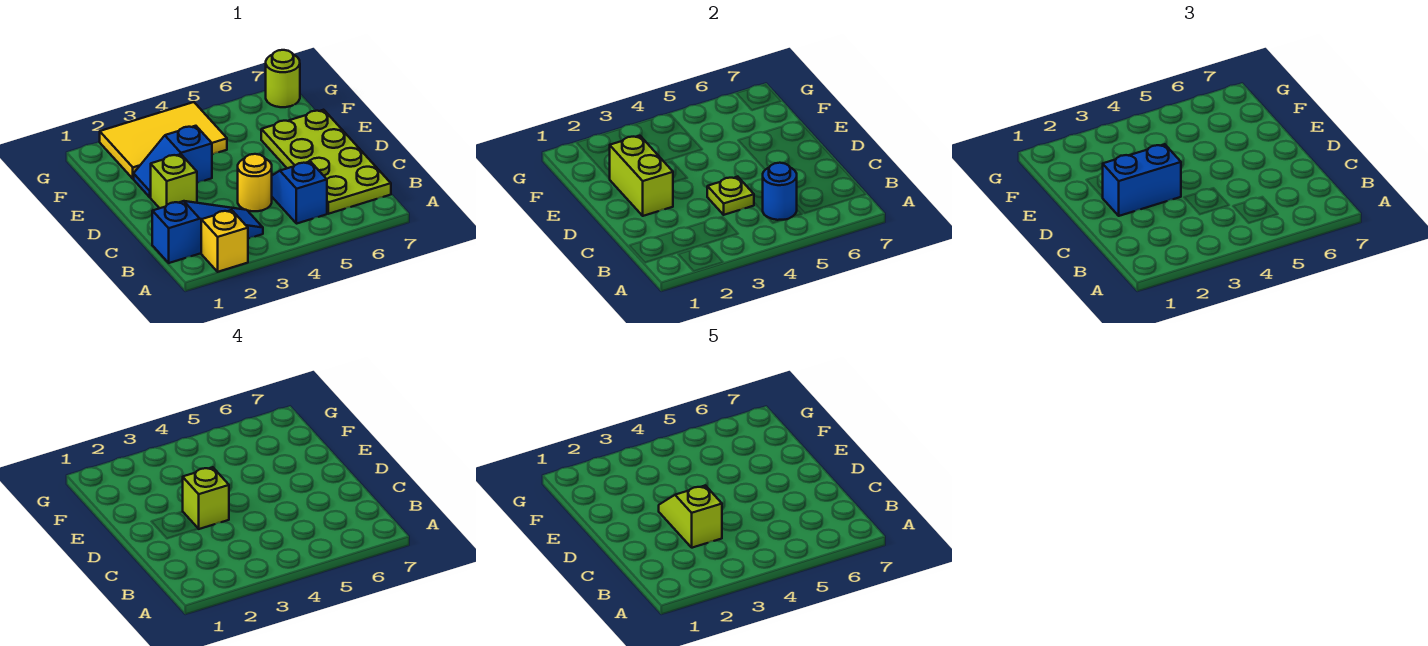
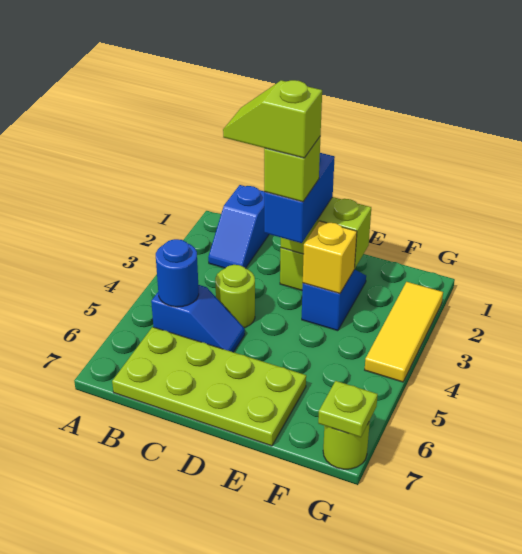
yellow brick A2 level 1 -> yellow brick E3 level 2
blue slope B1:B3 level 1 top 1 -> blue slope B1:B2 level 1 top 1
lime slope C3:D3 level 5 top C -> lime slope C3:D3 level 5 top D
yellow round brick C4 level 1 -> lime round brick C4 level 1
lime plate C4 level 2 -> lime plate G7 level 2
yellow tile F2:G4 level 1 -> yellow tile G2:G4 level 1

